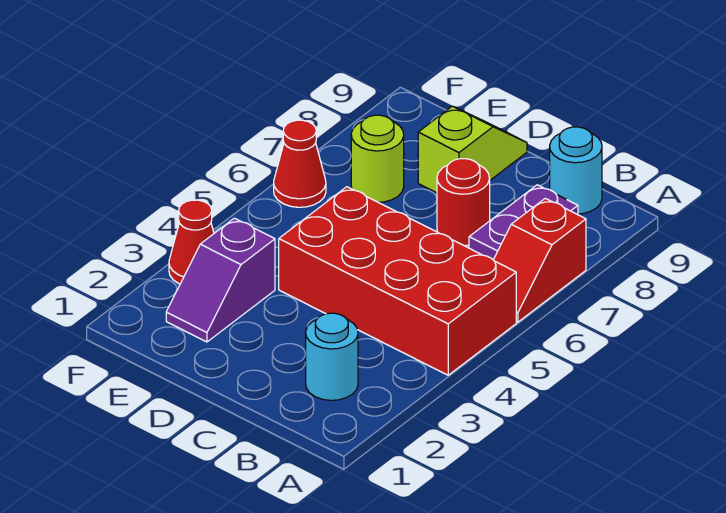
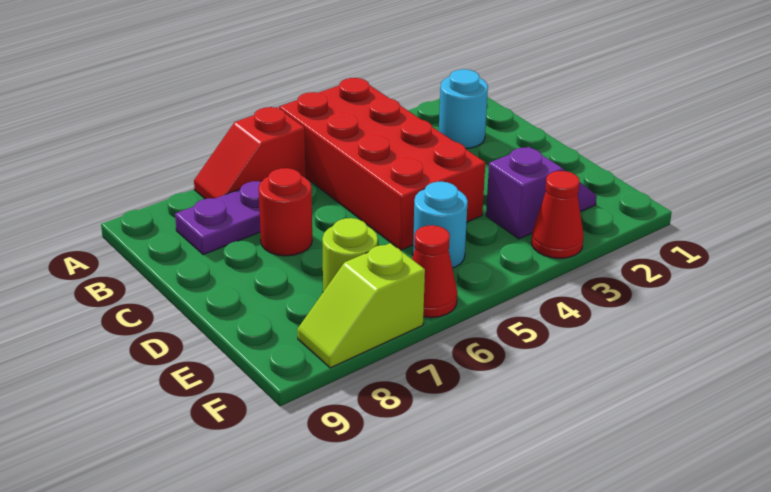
red slope A6:A7 level 1 top 7 -> red slope A6:A7 level 1 top 6
cyan round brick B9 level 1 -> cyan round brick E5 level 1
lime slope D8:D9 level 1 top 8 -> lime slope F7:F8 level 1 top 7

